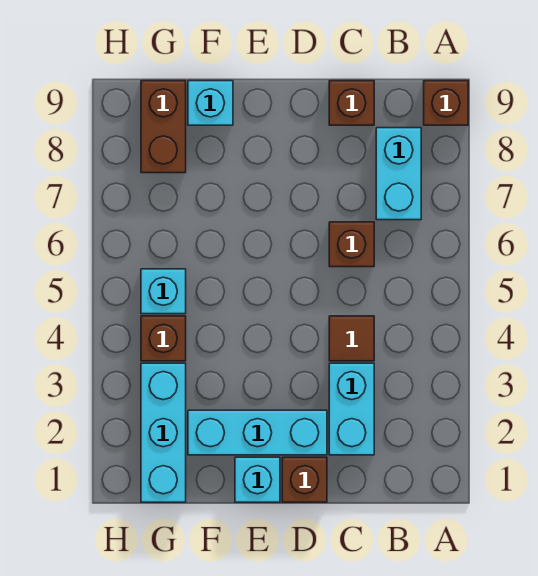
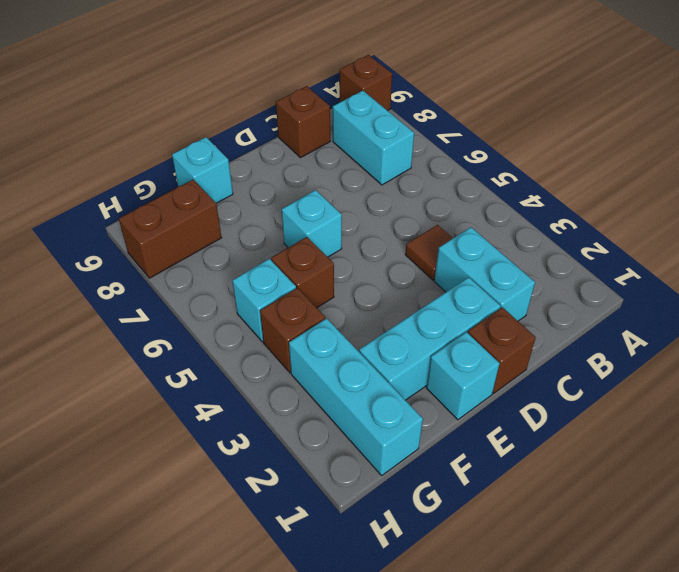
brown brick C6 level 1 -> brown brick F5 level 1
none -> cyan brick E6 level 1
brown brick G8:G9 level 1 -> brown brick G8:H8 level 1

